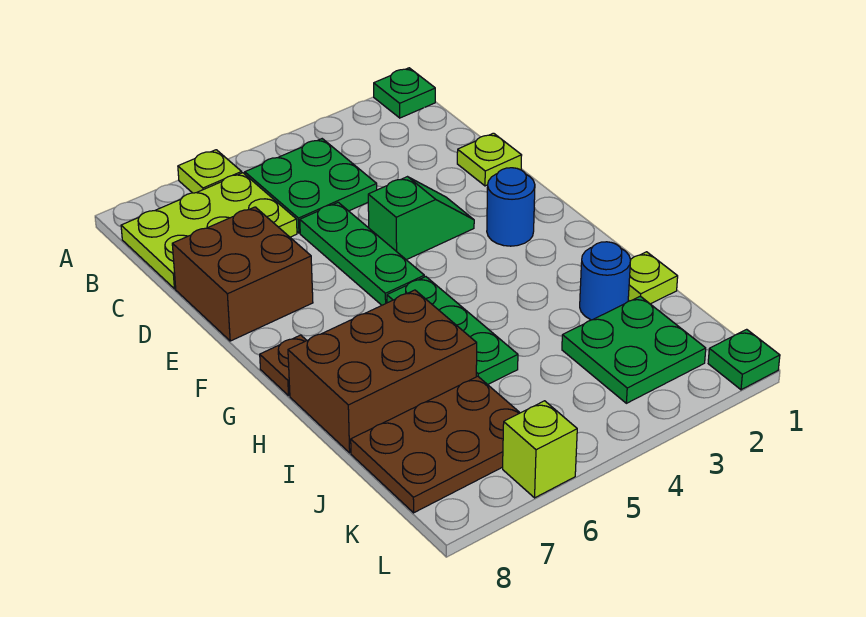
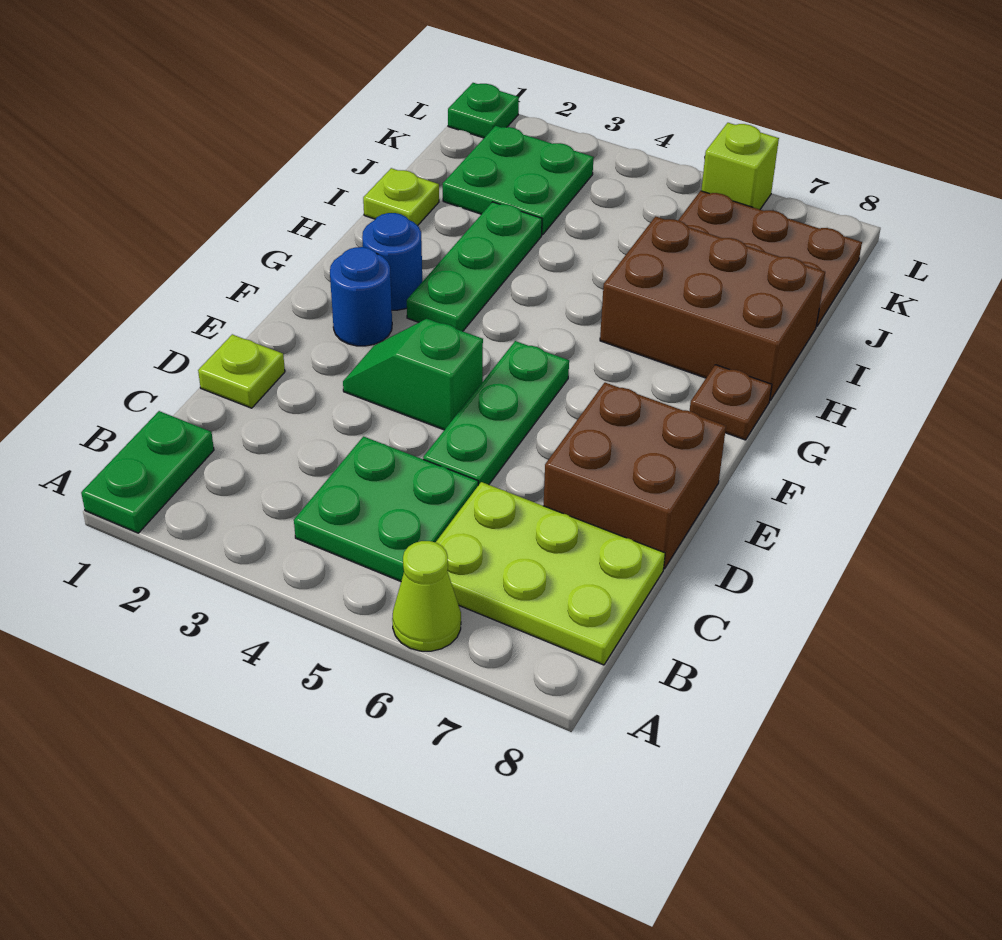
green plate A1 level 1 -> green plate A1:B1 level 1
lime plate A6 level 1 -> lime cone A6 level 1
green plate G5:I5 level 1 -> green plate G3:I3 level 1
blue round brick I2 level 1 -> blue round brick G2 level 1

